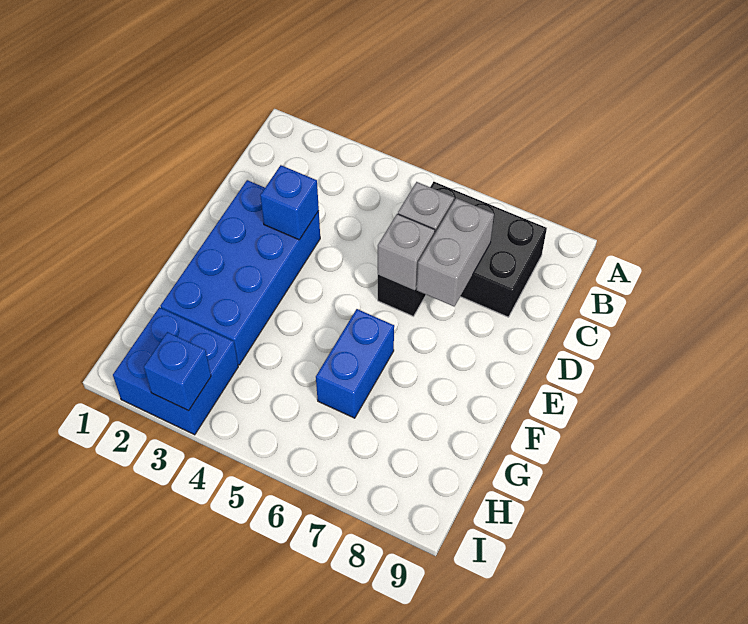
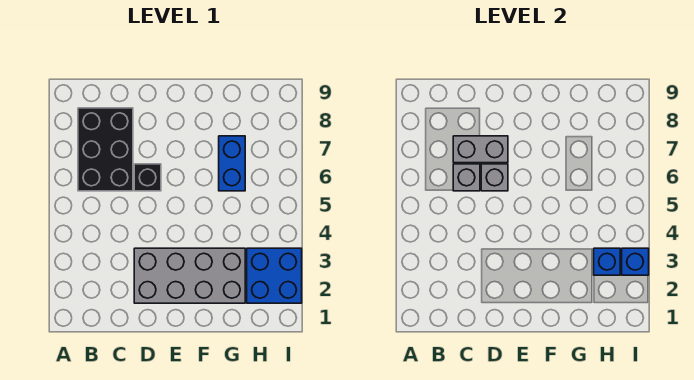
blue brick D2:G3 level 1 -> grey brick D2:G3 level 1
blue brick D3 level 2 -> blue brick H3 level 2
blue brick F6:G6 level 1 -> blue brick G6:G7 level 1

